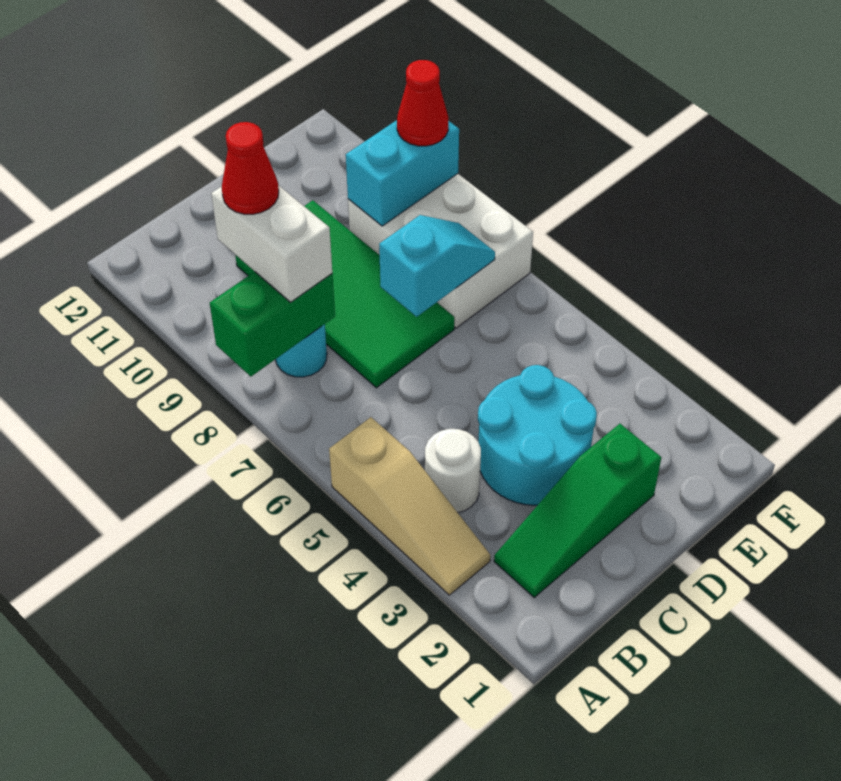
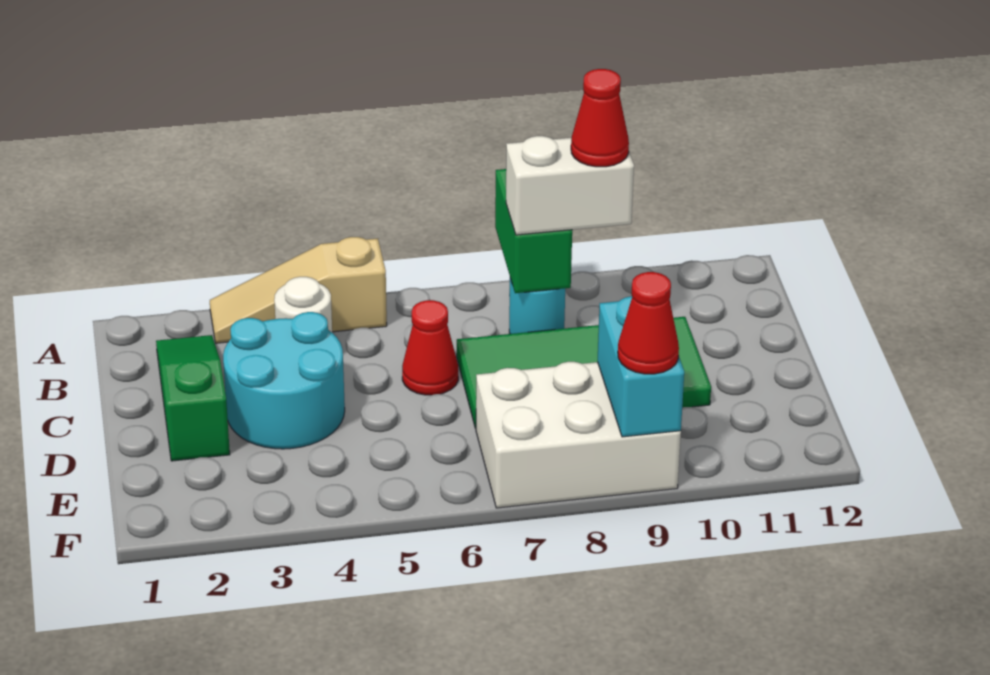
none -> red cone C6 level 1
cyan slope D7:E7 level 2 top D -> none

